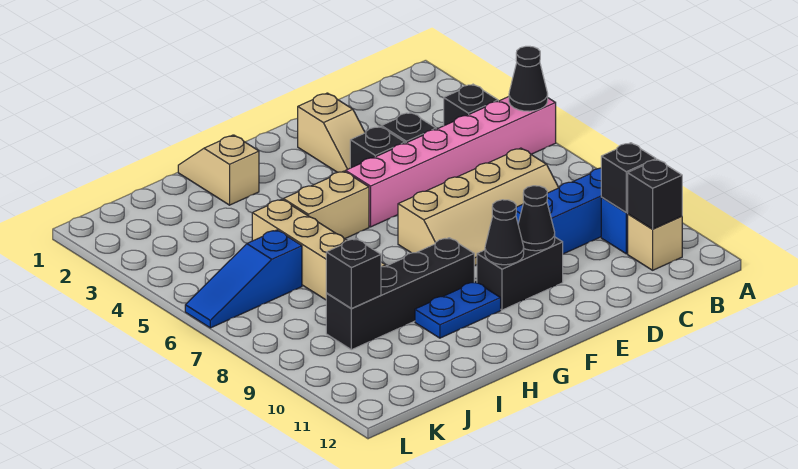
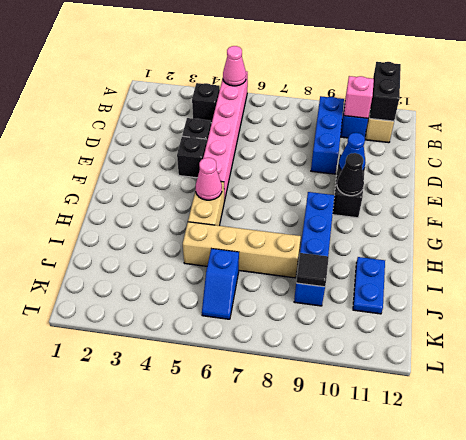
black cone A5 level 2 -> pink cone A5 level 2
black brick B10 level 2 -> pink brick B10 level 2
black brick B11 level 2 -> black brick A11:B11 level 2
tan slope C7:F8 level 1 top 7 -> none
tan slope E2:E3 level 1 top 2 -> none
black cone E10 level 2 -> blue cone E10 level 2
none -> pink cone G5 level 2
black brick G9:J9 level 1 -> blue brick G9:J9 level 1
blue plate G10:H10 level 1 -> blue plate I11:J11 level 1
tan slope H1:H2 level 1 top 2 -> none
blue slope J6:L6 level 1 top J -> blue slope J6:K6 level 1 top J
black brick J9 level 2 -> black tile J9 level 2

